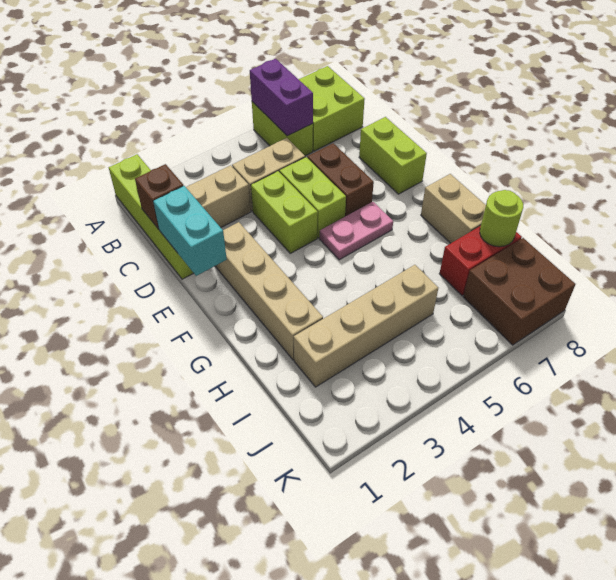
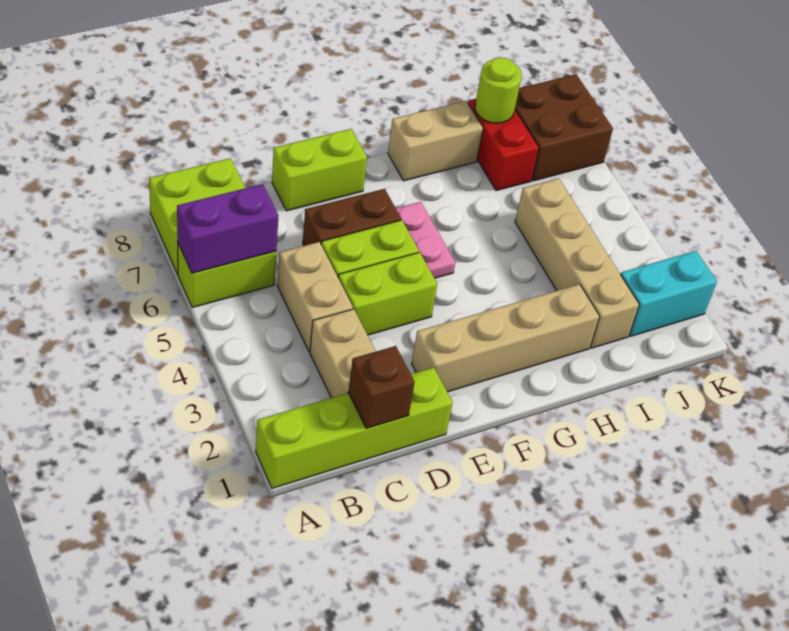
cyan brick D1:E1 level 2 -> cyan brick J2:K2 level 1

